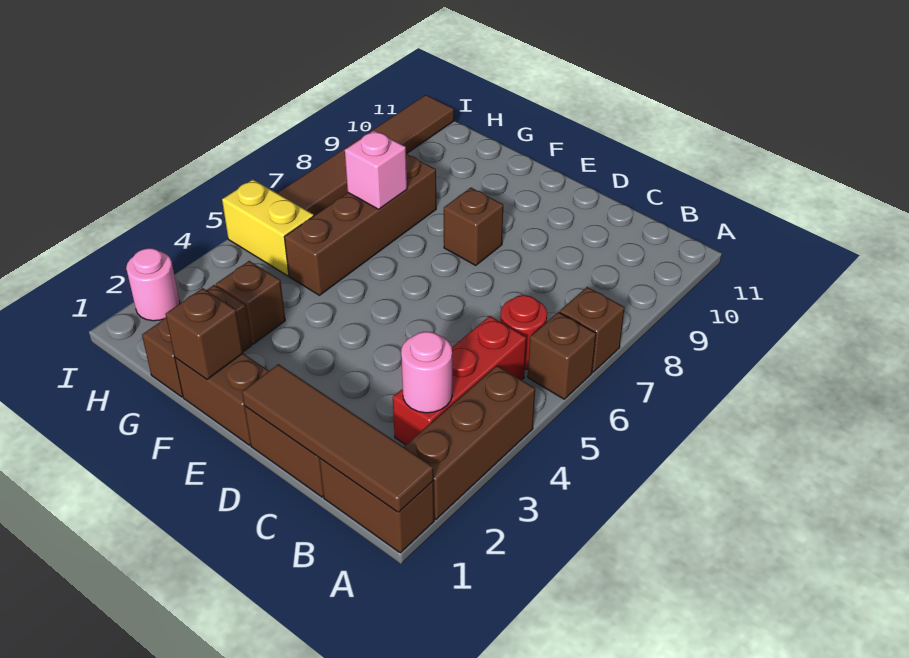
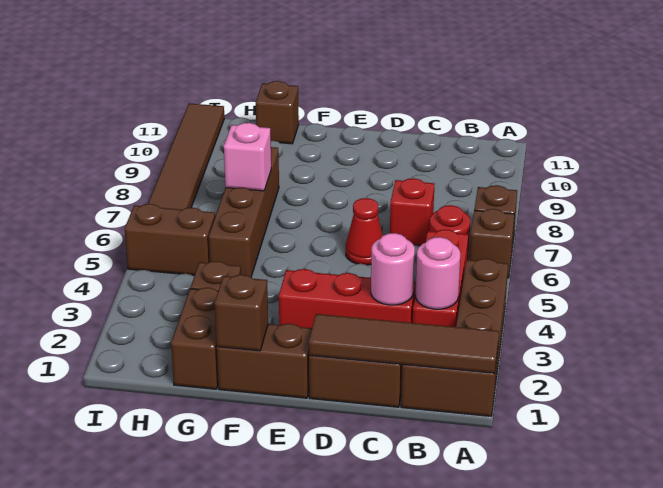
none -> red brick C3:E3 level 1
none -> red brick C7 level 1
none -> red cone D6 level 1
brown brick E8 level 1 -> brown brick G11 level 1
yellow brick H5:I5 level 1 -> brown brick H5:I5 level 1
pink round brick I2 level 1 -> pink round brick C3 level 2

